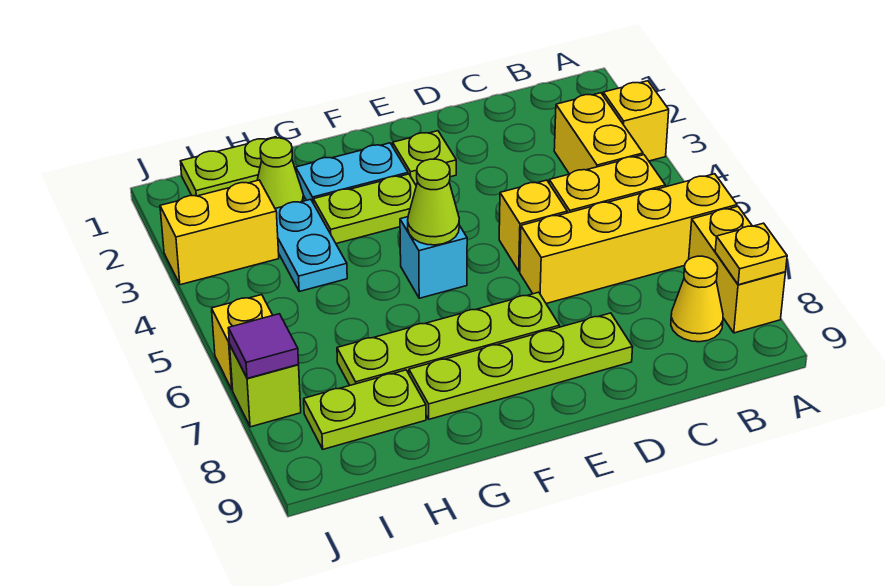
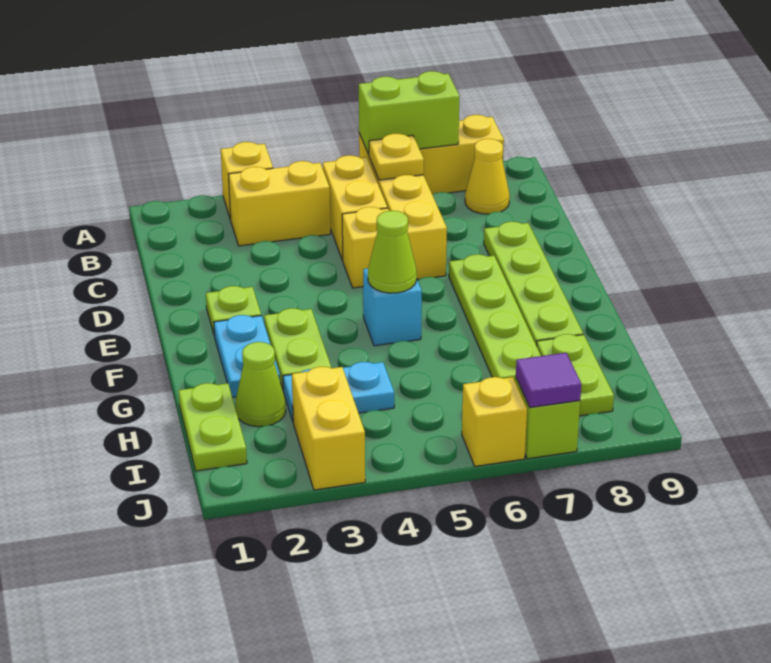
none -> lime brick A6:A7 level 2
yellow plate A8 level 2 -> yellow plate B6 level 2

